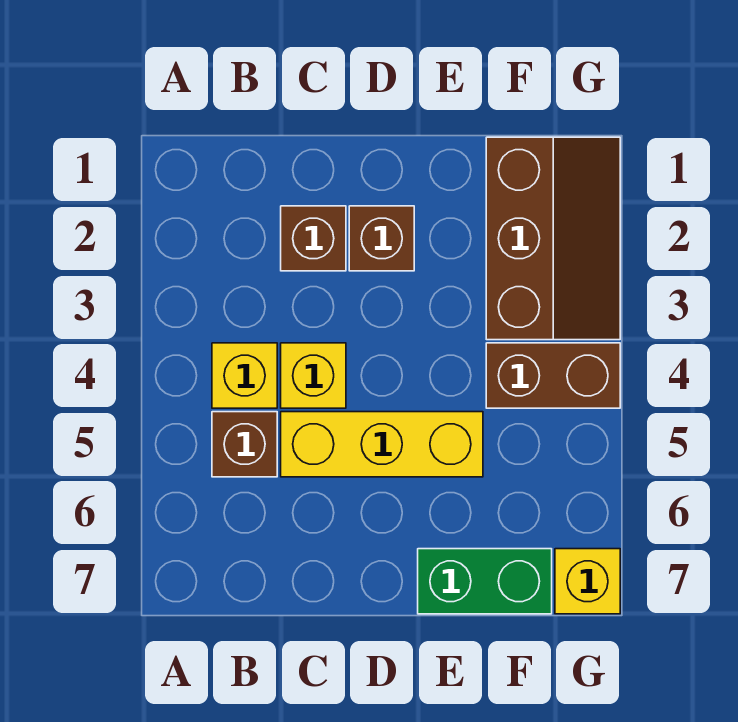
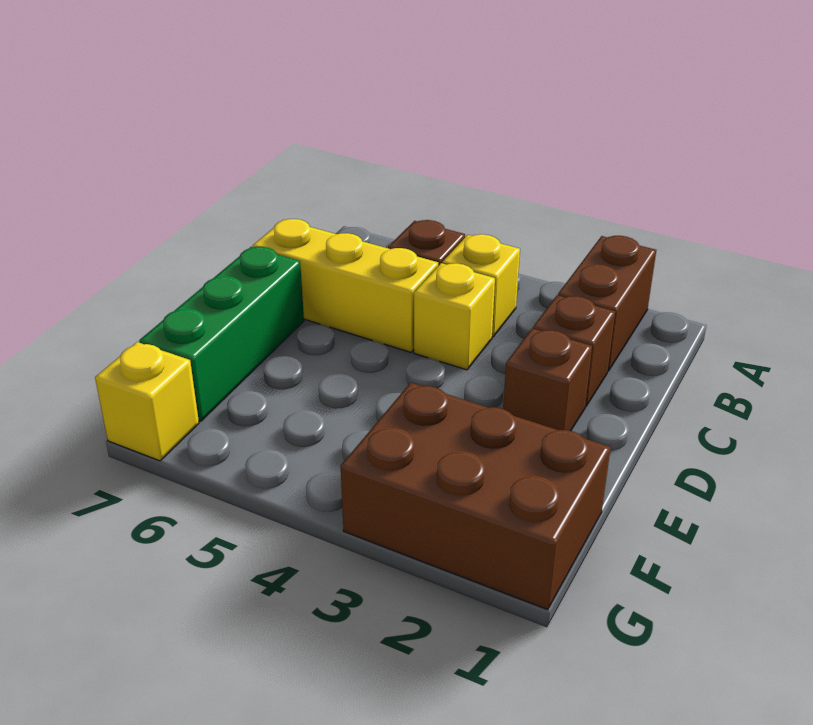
yellow brick C5:E5 level 1 -> yellow brick C5:C7 level 1
green brick E7:F7 level 1 -> green brick D7:F7 level 1
brown slope F1:G3 level 1 top F -> brown brick F1:G3 level 1
brown brick F4:G4 level 1 -> brown brick A2:B2 level 1

